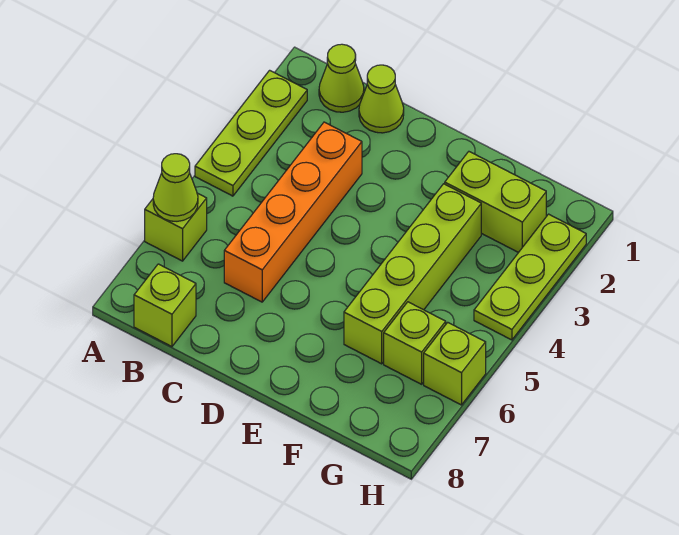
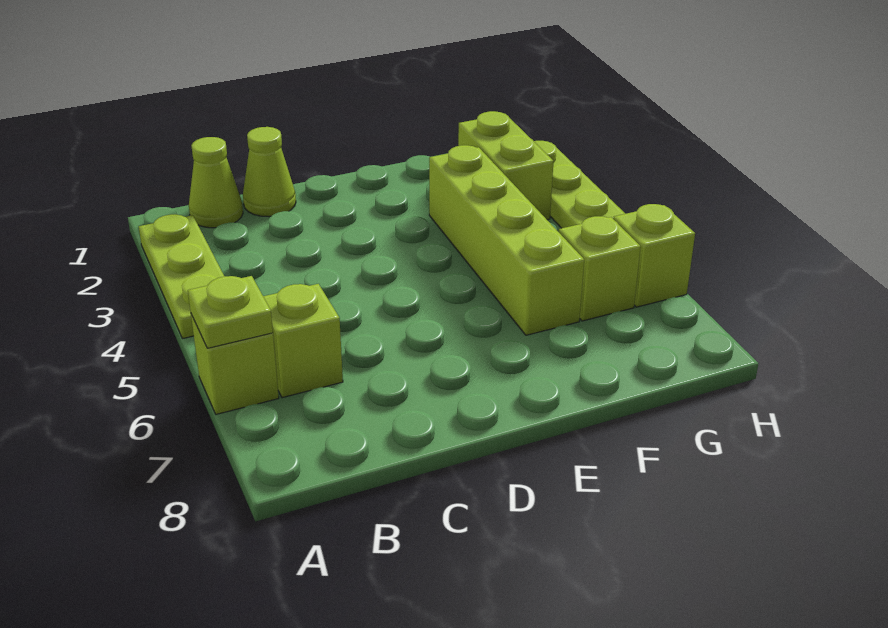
lime cone A6 level 2 -> lime plate A6 level 2
lime brick B8 level 1 -> lime brick B6 level 1
orange brick C3:C6 level 1 -> none
lime brick F2:G2 level 1 -> lime brick G2:G3 level 1

